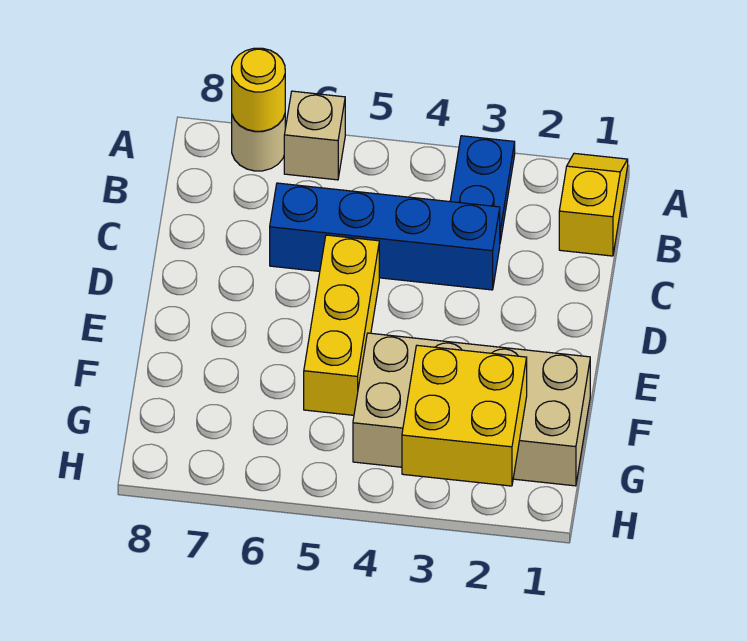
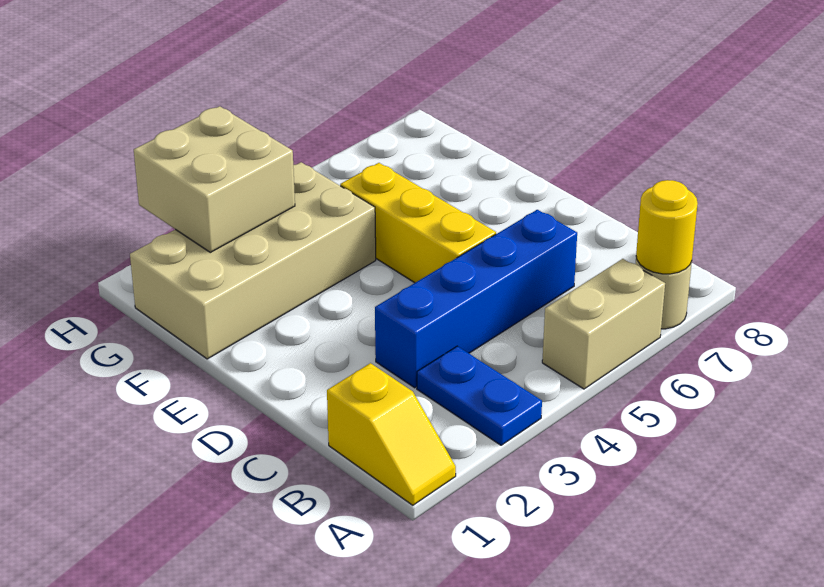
tan brick A6 level 1 -> tan brick A5:A6 level 1
yellow brick G2:H3 level 2 -> tan brick G2:H3 level 2

